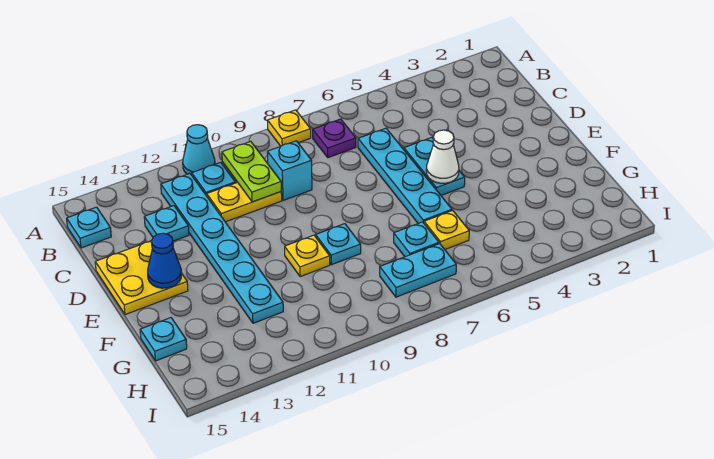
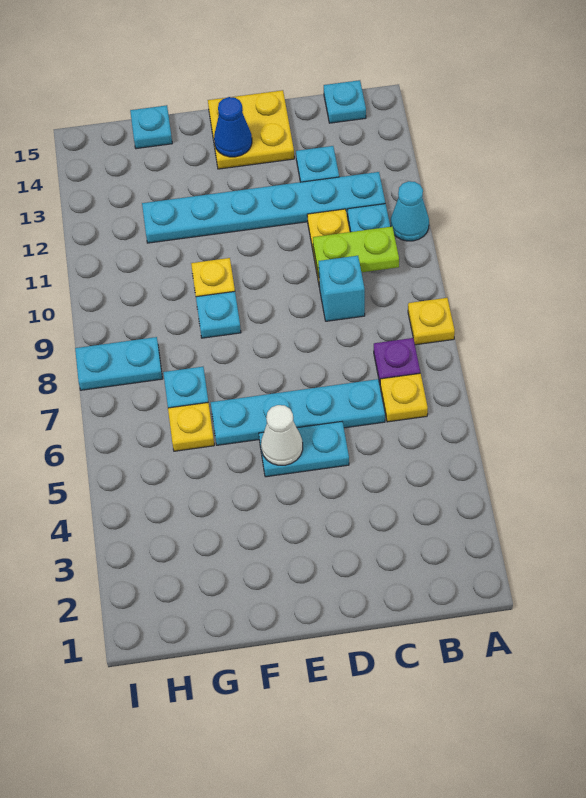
none -> yellow plate B6 level 1
cyan plate H7:H8 level 1 -> cyan plate H8:I8 level 1

